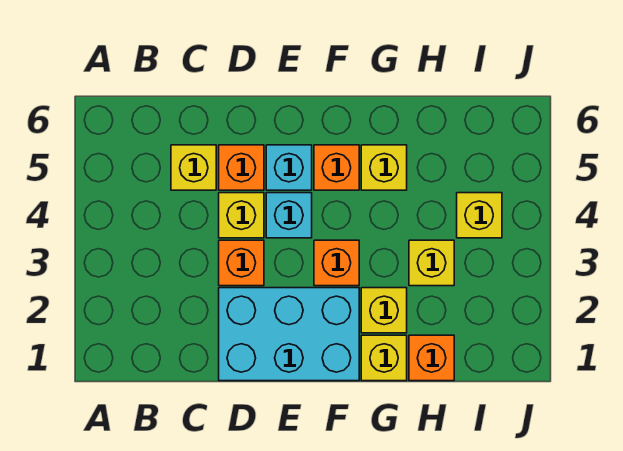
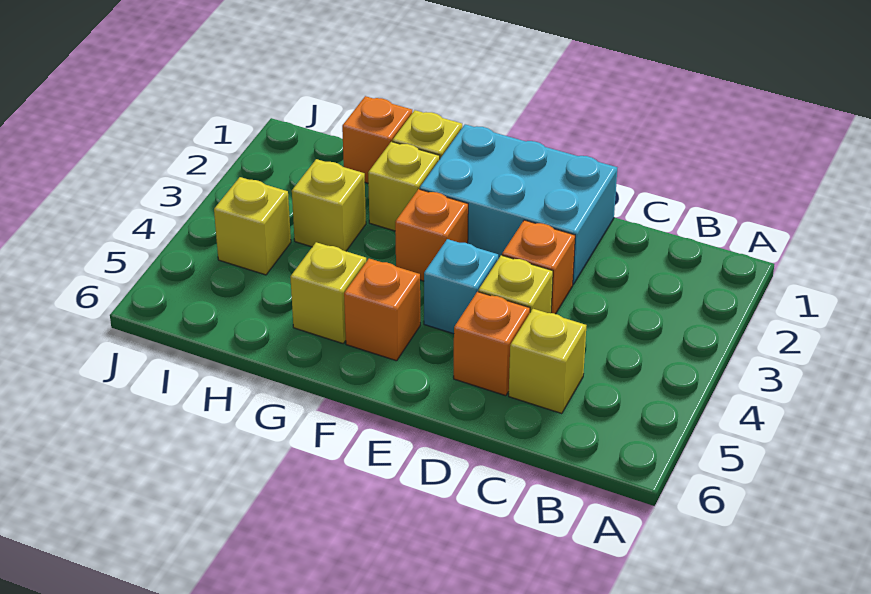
cyan brick E5 level 1 -> none

